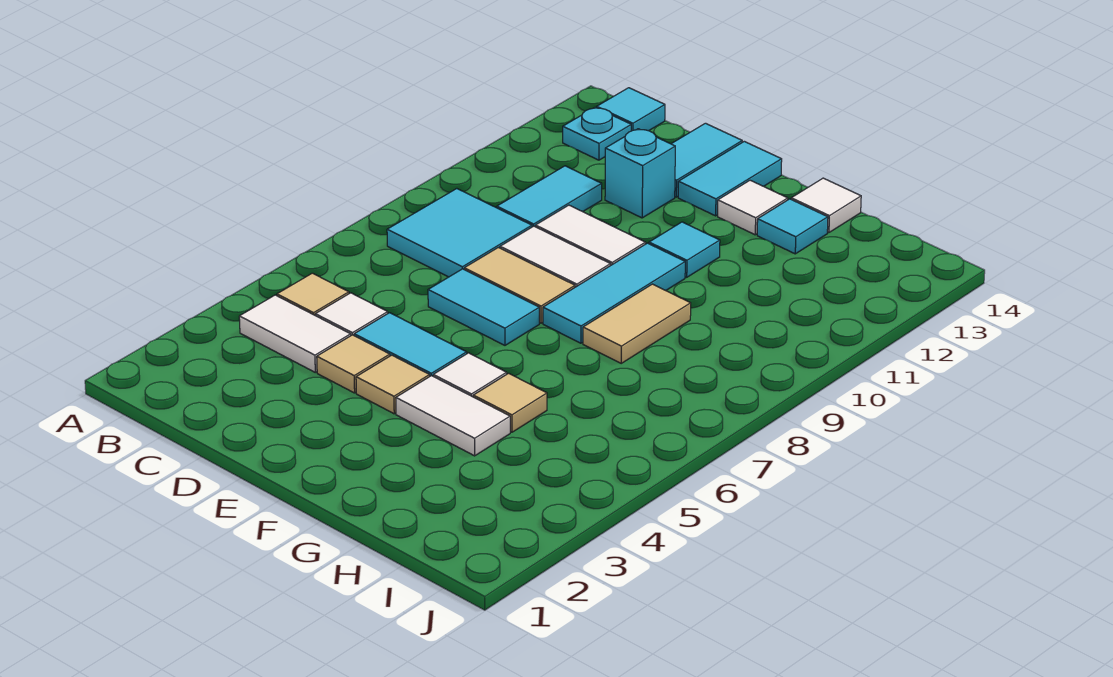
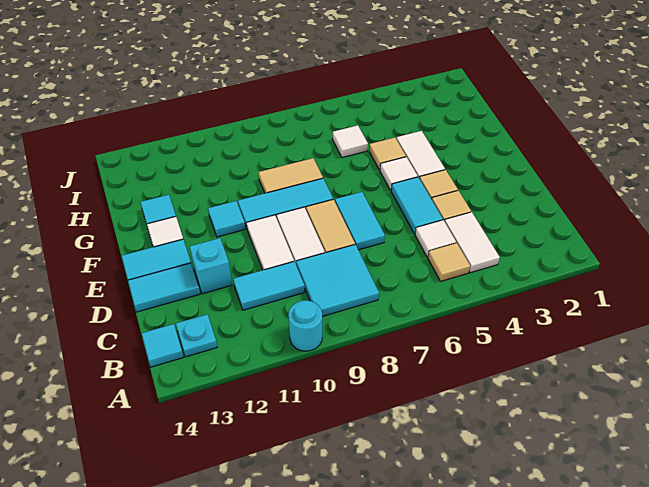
none -> cyan round brick A10 level 1
white tile G14 level 1 -> white tile H6 level 1

